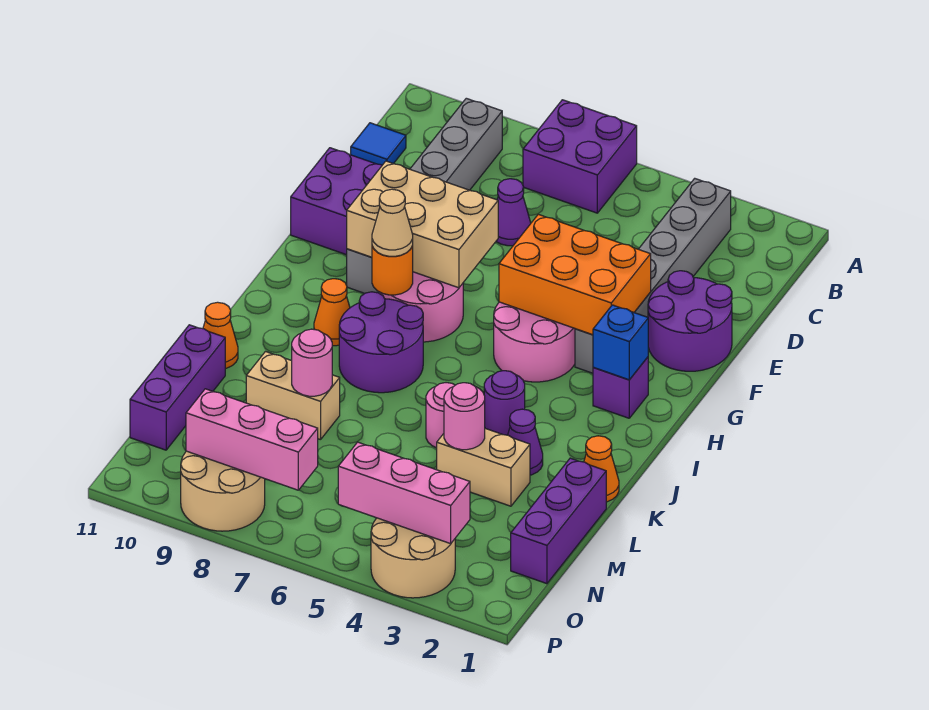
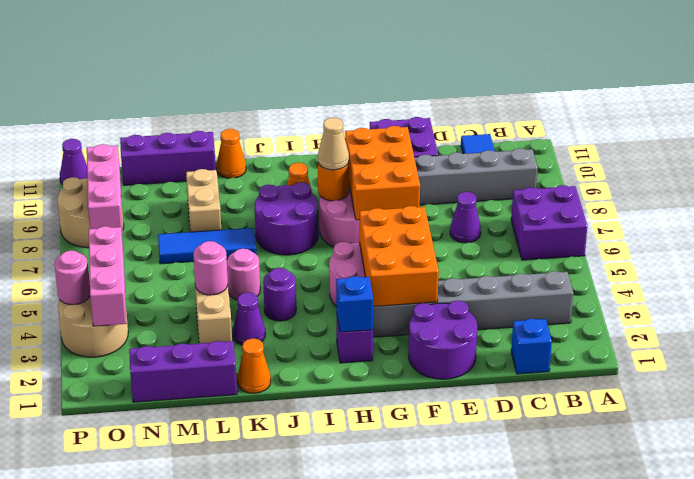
none -> blue brick C1 level 1
tan brick F7:G9 level 2 -> orange brick F7:G9 level 2
none -> blue tile K7:M7 level 1
pink round brick L8 level 2 -> pink round brick P4 level 2
none -> purple cone P11 level 1

